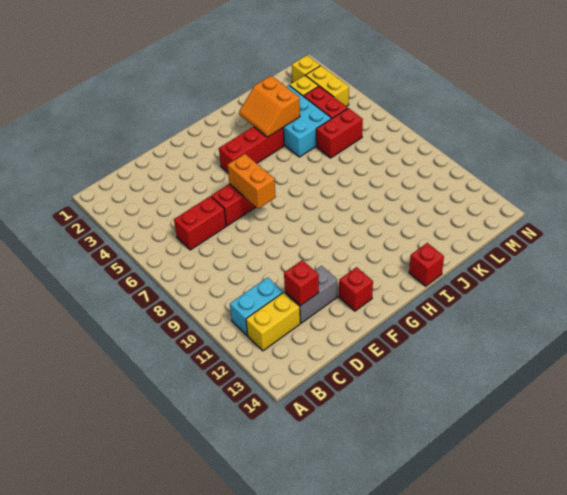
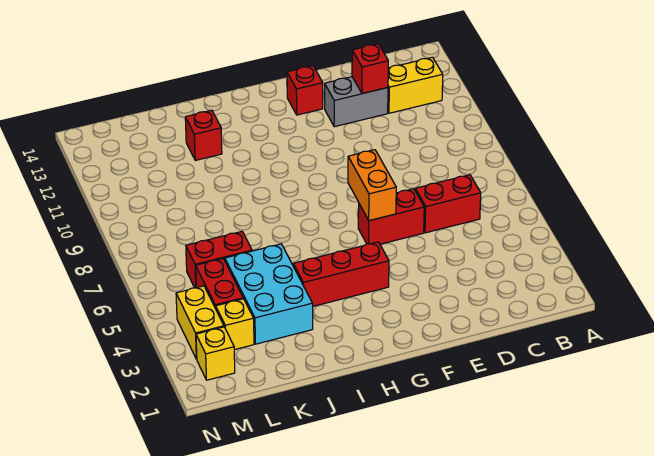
cyan brick B11:C11 level 1 -> none
orange slope I3:J4 level 2 top J -> none
red brick I14 level 1 -> red brick J12 level 1

